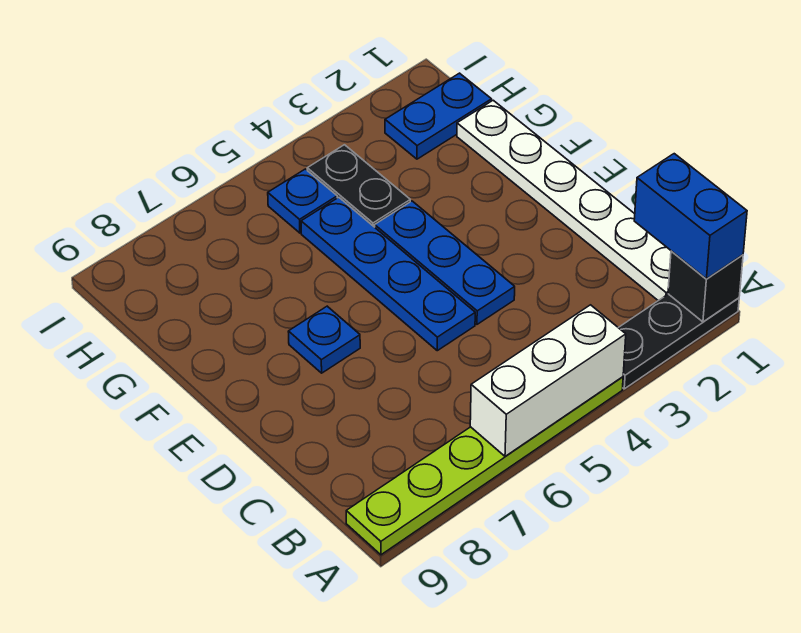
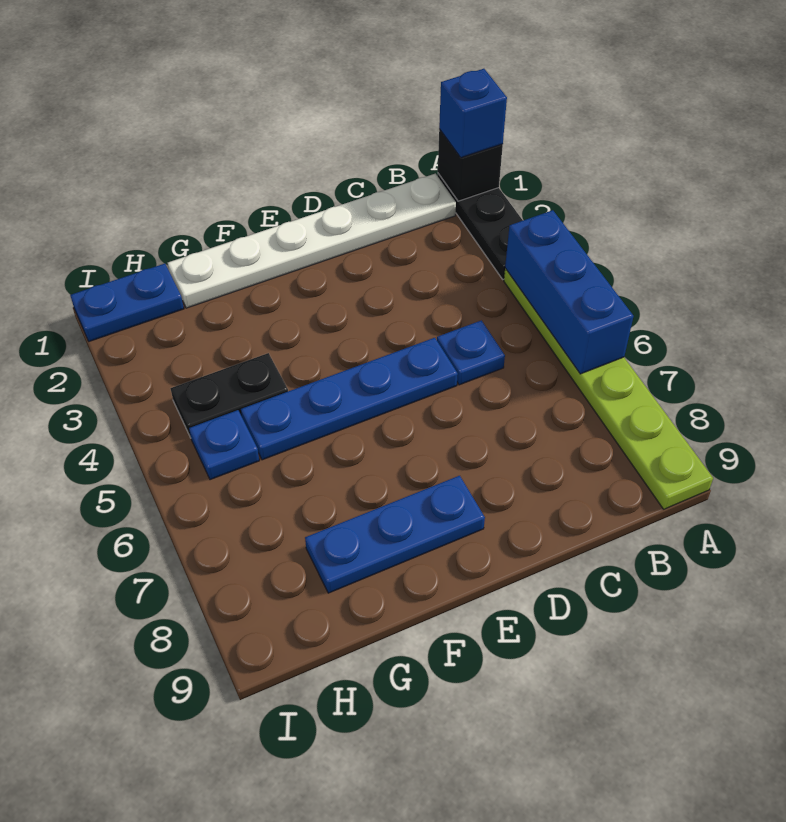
blue brick A1:B1 level 3 -> blue brick A1 level 3
white brick A4:A6 level 2 -> blue brick A4:A6 level 2
blue plate D4:F4 level 1 -> blue plate E8:G8 level 1
blue plate E7 level 1 -> blue plate C5 level 1
blue plate H1:H2 level 1 -> blue plate H1:I1 level 1

